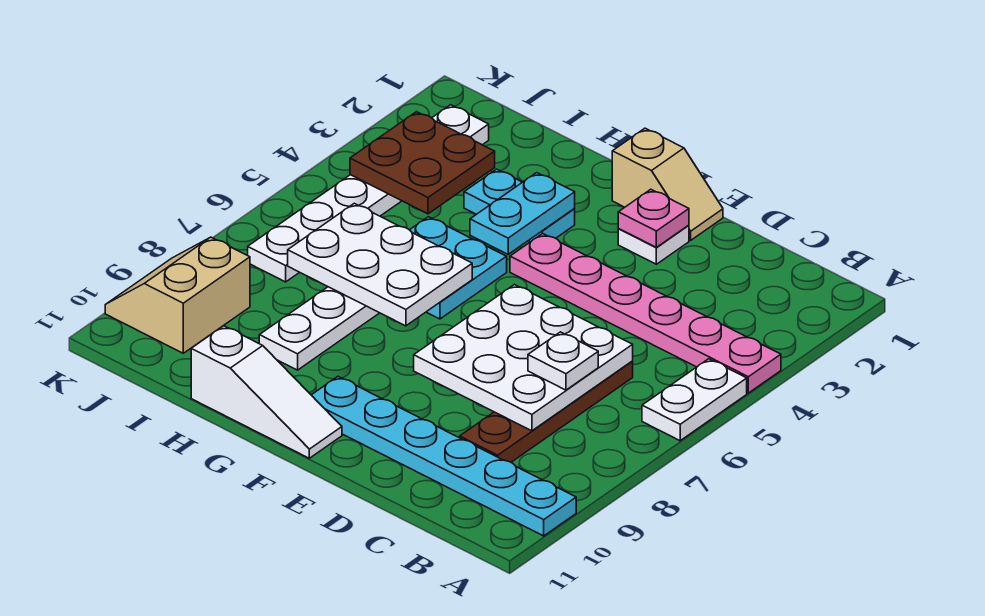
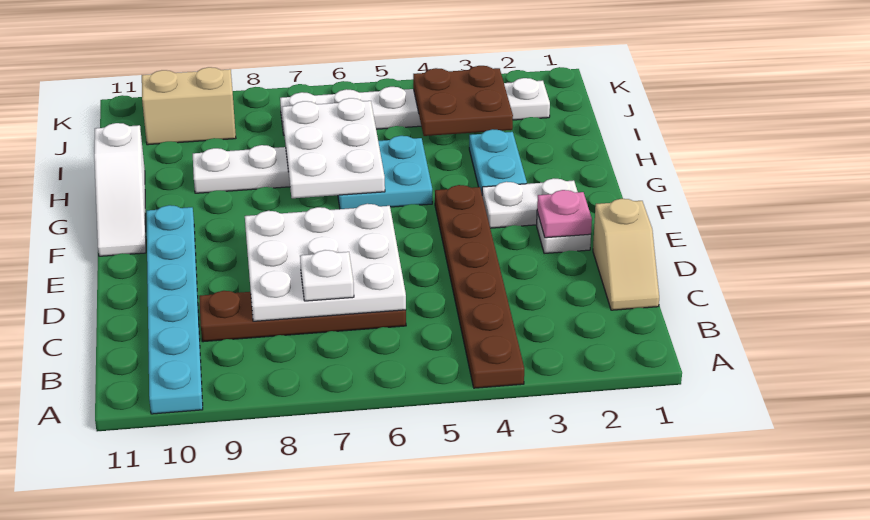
pink plate A4:F4 level 1 -> brown plate A4:F4 level 1
white plate A5:A6 level 1 -> white plate F2:F3 level 1
tan slope E1:F1 level 1 top F -> tan slope C1:D1 level 1 top D
cyan plate G3:G4 level 2 -> none

